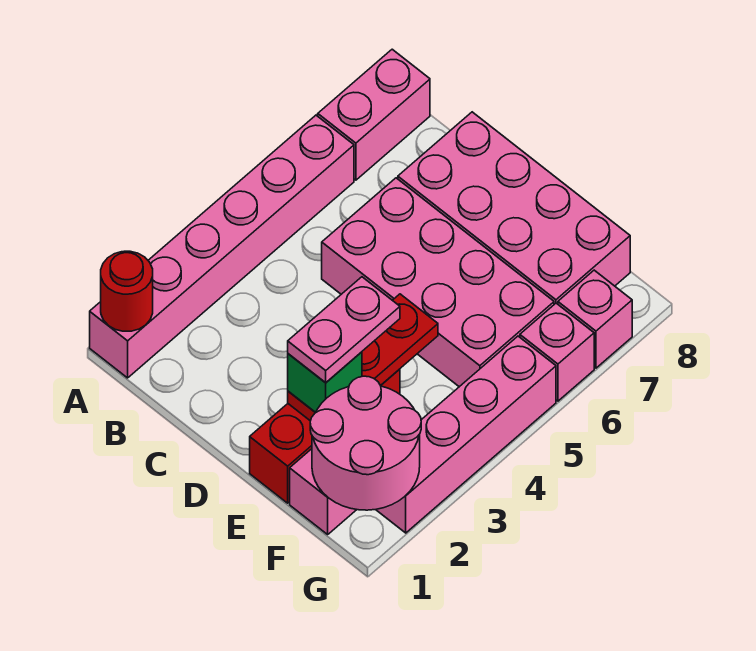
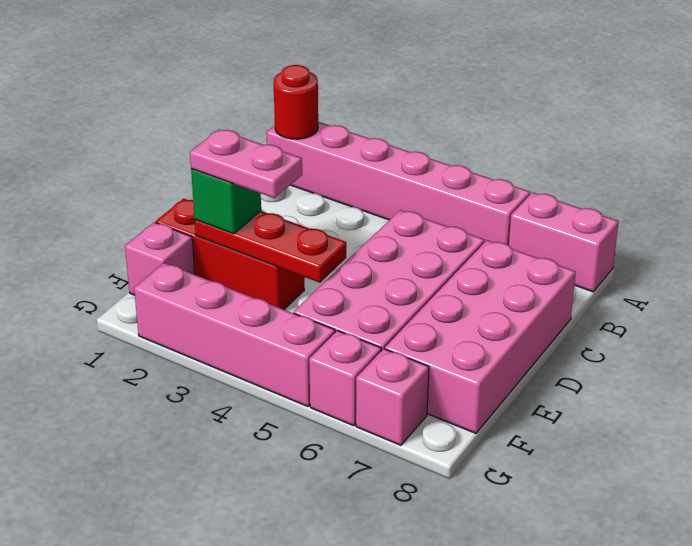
pink round brick F1:G2 level 2 -> none

